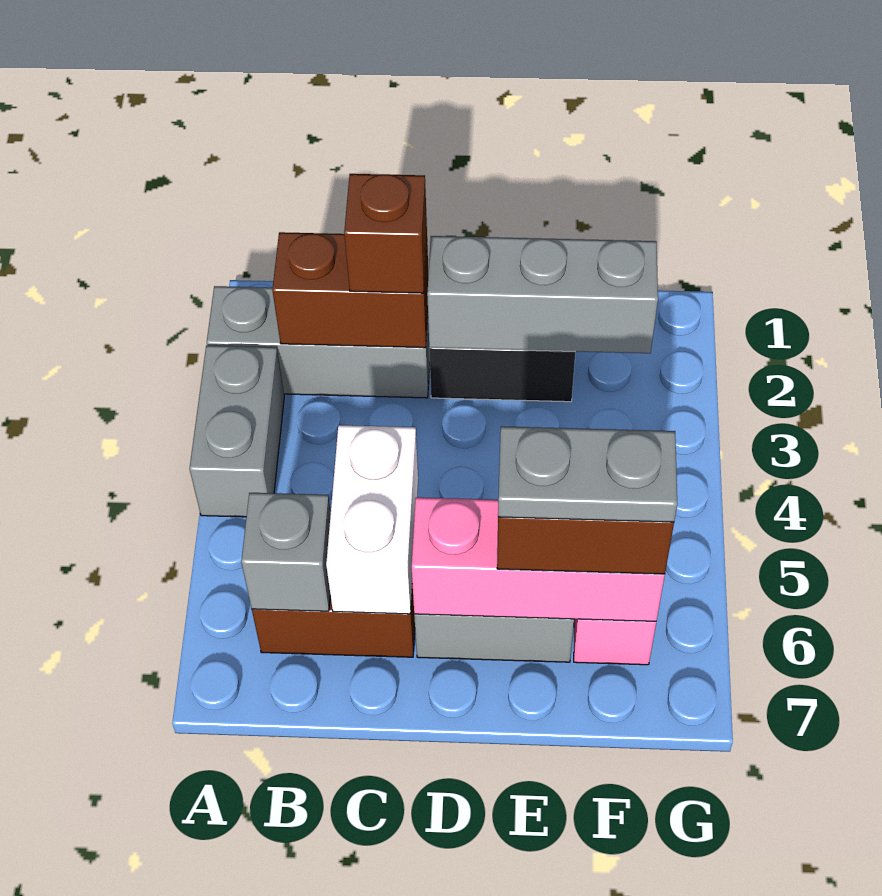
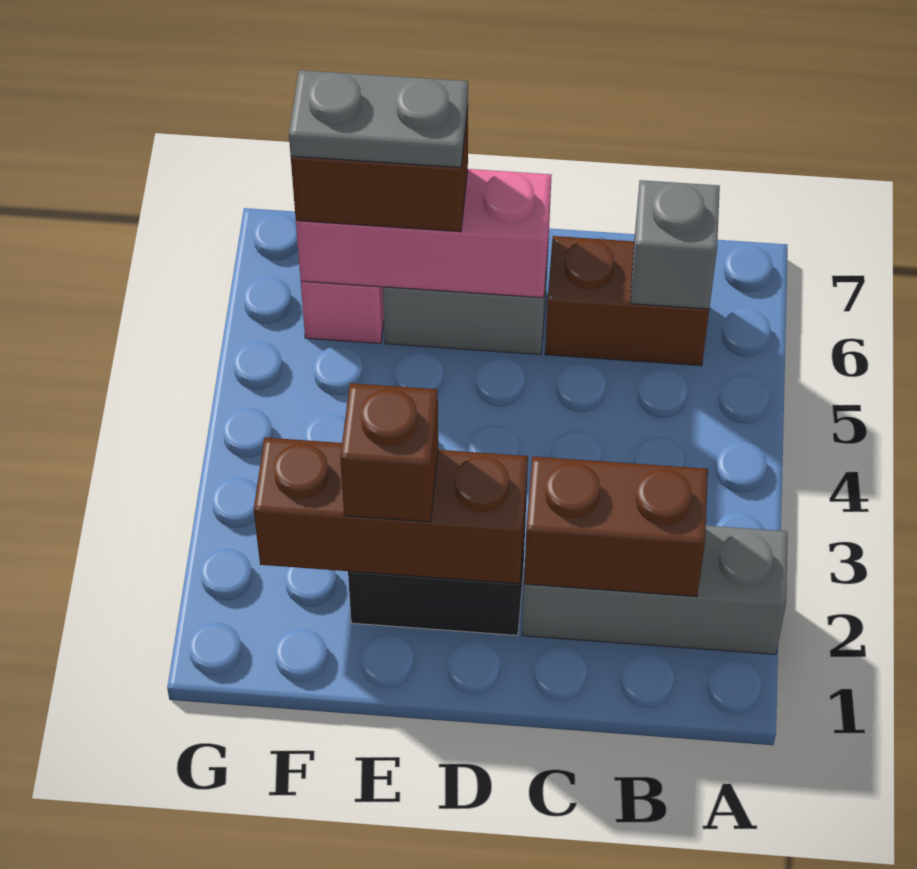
grey brick A3:A4 level 1 -> none
brown brick C2 level 3 -> brown brick E2 level 3
white brick C5:C6 level 2 -> none
grey brick D2:F2 level 2 -> brown brick D2:F2 level 2

